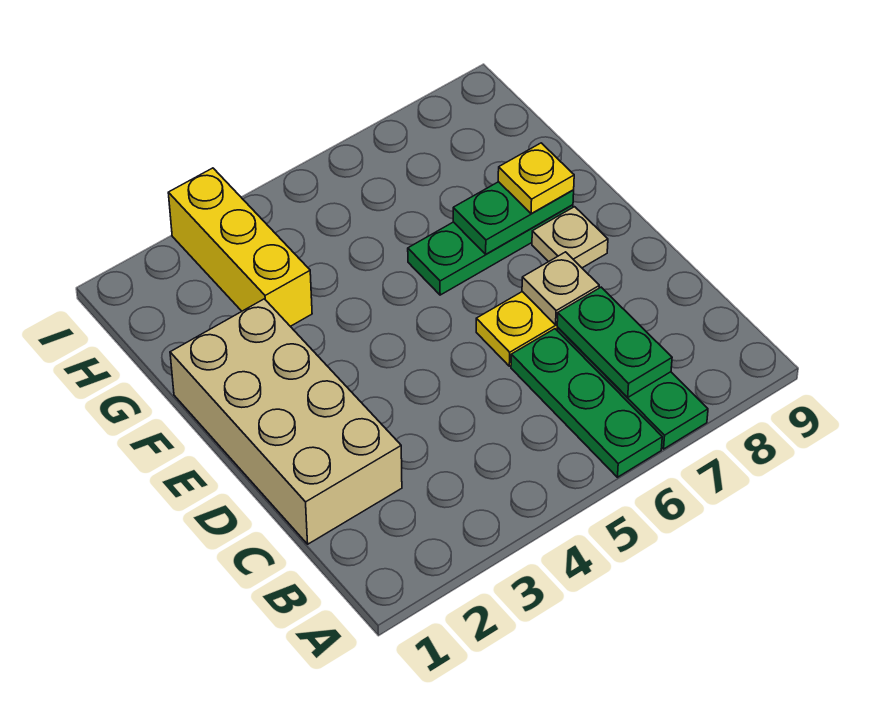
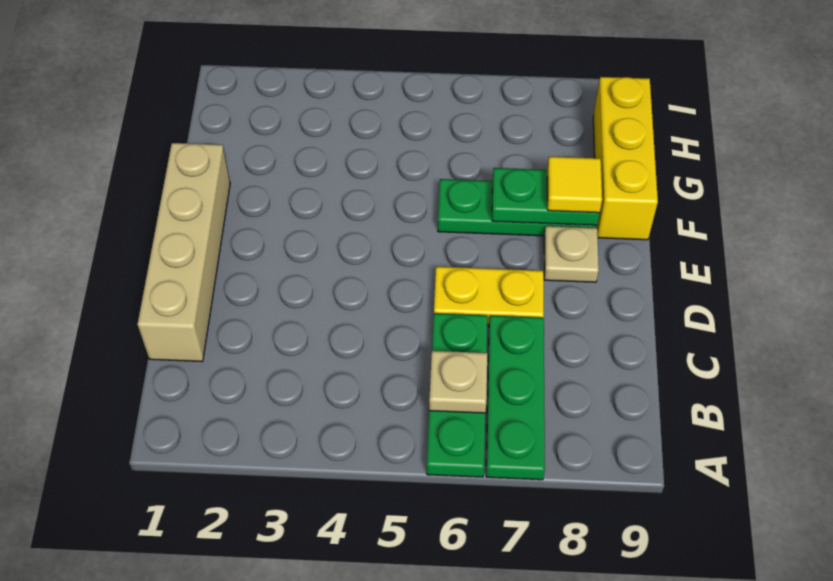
green plate B7:C7 level 2 -> none
tan brick C1:F2 level 1 -> tan brick C1:F1 level 1
tan plate D7 level 2 -> tan plate B6 level 2
yellow plate F8 level 3 -> yellow tile F8 level 3
yellow brick G3:I3 level 1 -> yellow brick F9:H9 level 1

